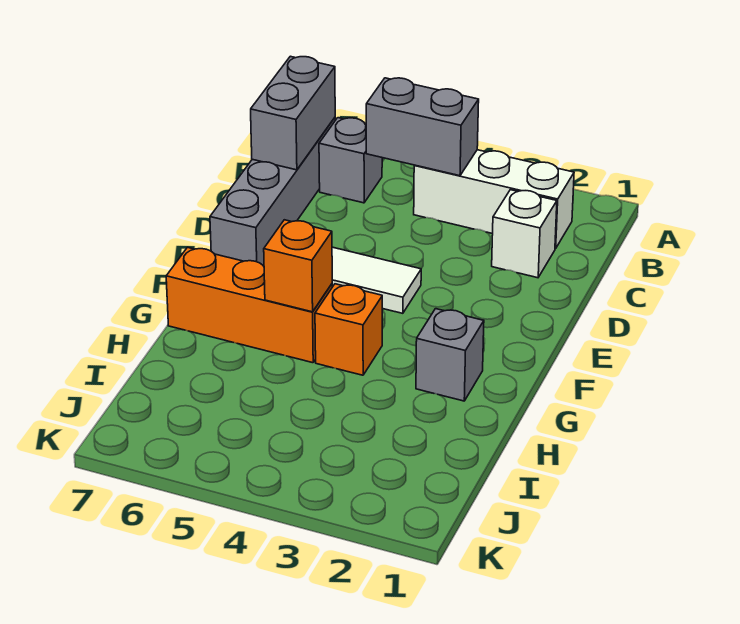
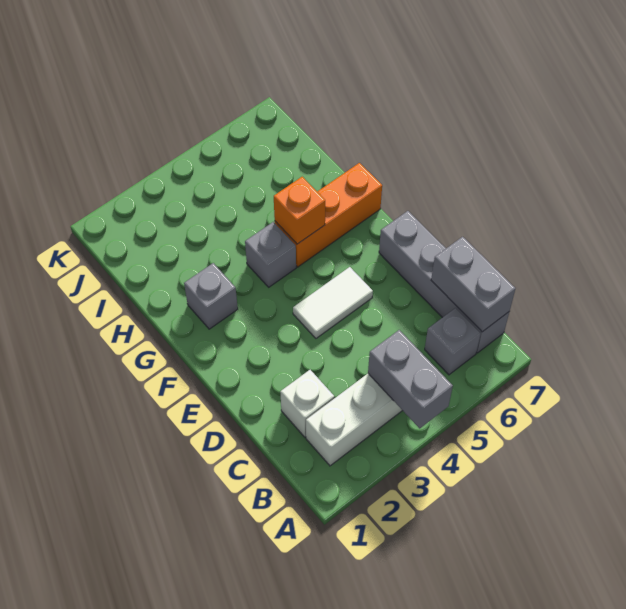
grey brick B4:B5 level 2 -> grey brick A4:B4 level 2
orange brick G4 level 1 -> grey brick G4 level 1

